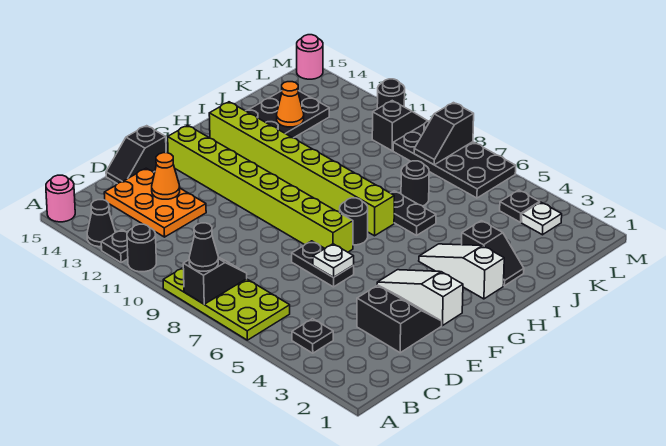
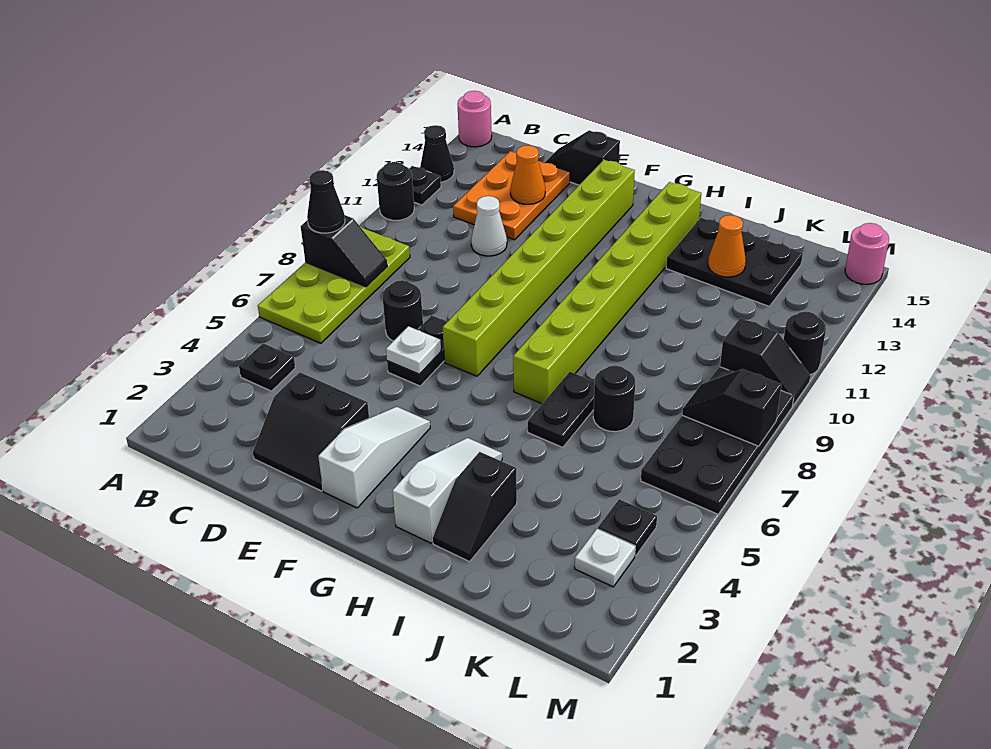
black slope D2:E3 level 1 top D -> black slope D2:E3 level 1 top 3
none -> white cone D11 level 1
black round brick G7 level 1 -> black round brick D7 level 1

